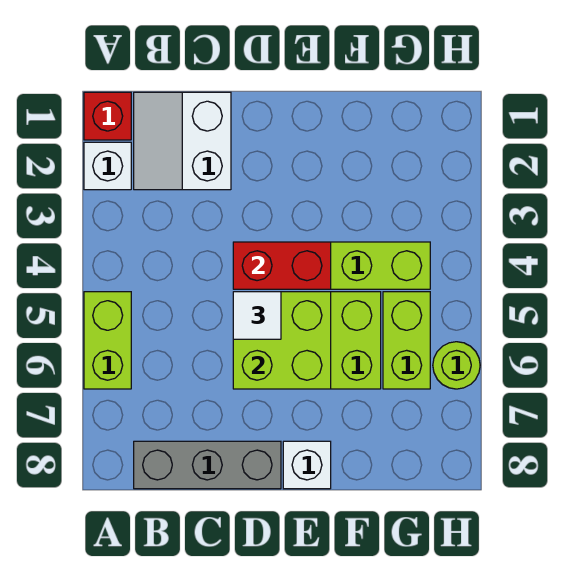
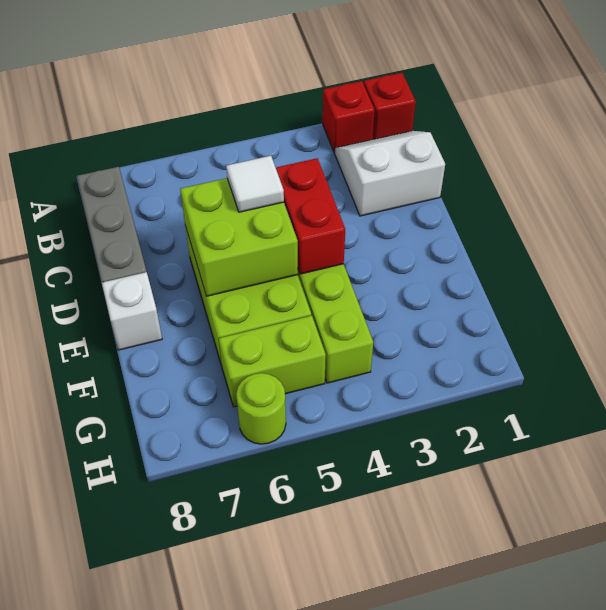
white brick A2 level 1 -> red brick A2 level 1
lime brick A5:A6 level 1 -> none

